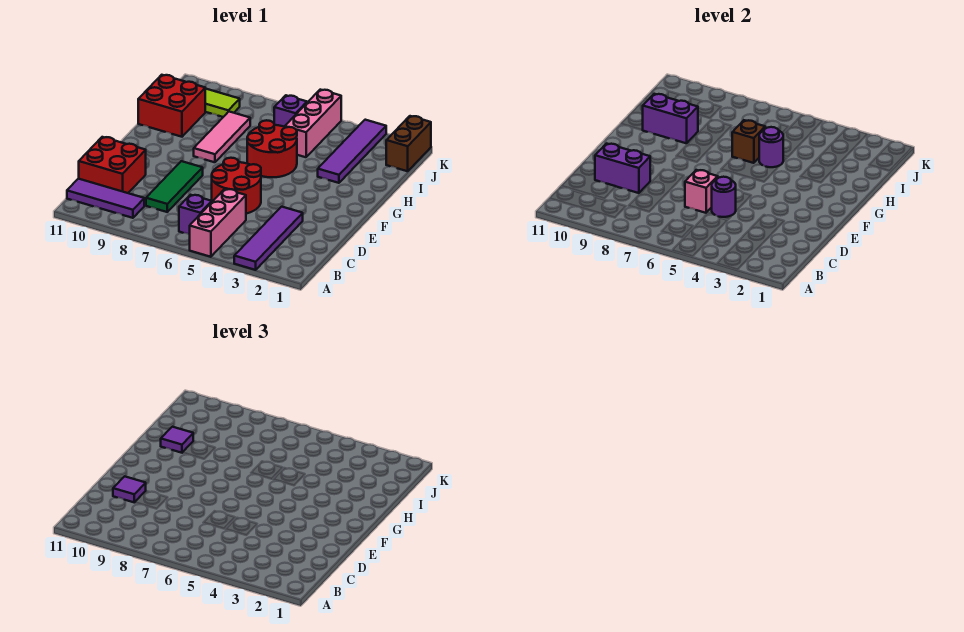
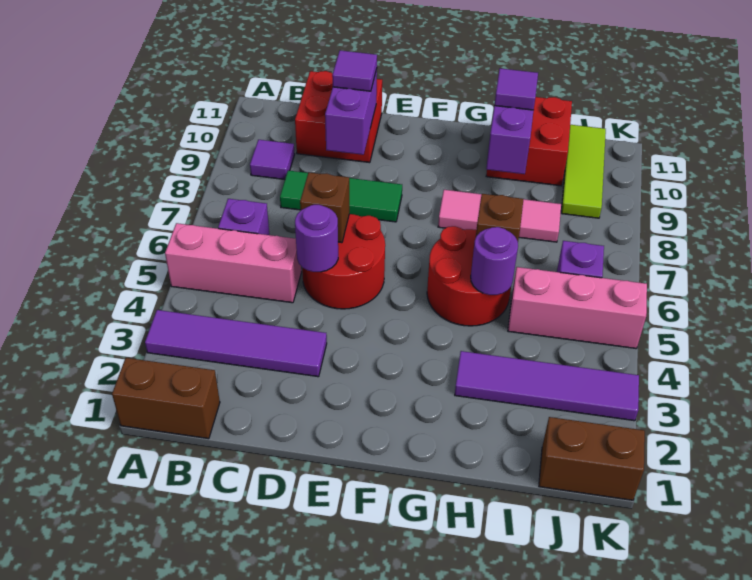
none -> brown brick A1:B1 level 1
purple tile B9:B11 level 1 -> purple tile B9 level 1
pink brick D6 level 2 -> brown brick D6 level 2

